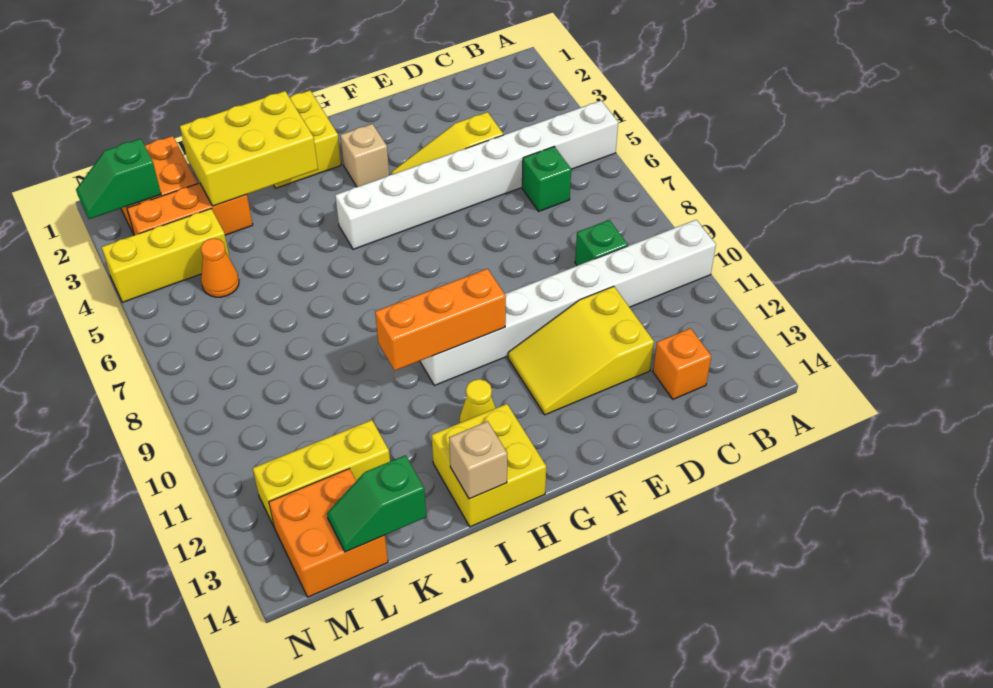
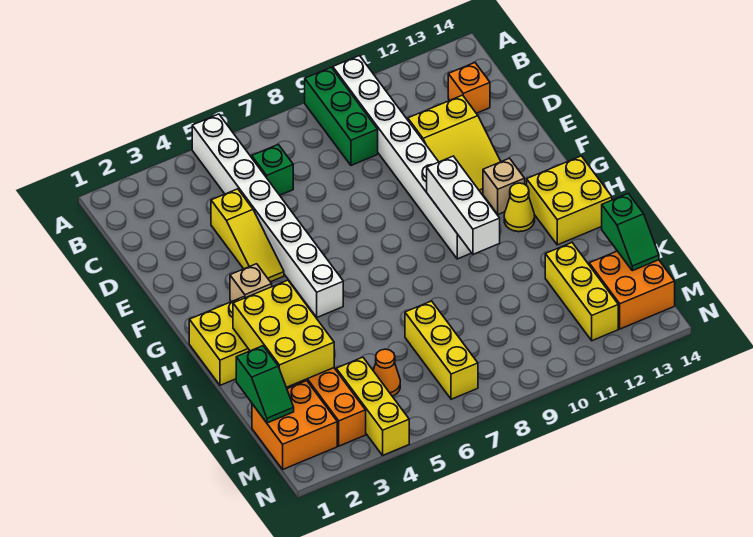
green brick C9 level 1 -> green brick A9:C9 level 1
orange brick G10:I10 level 2 -> white brick G10:I10 level 2
tan brick I14 level 2 -> tan brick G12 level 1
none -> yellow brick K7:M7 level 1
green slope M2:N2 level 2 top M -> green slope K1:L1 level 2 top K

